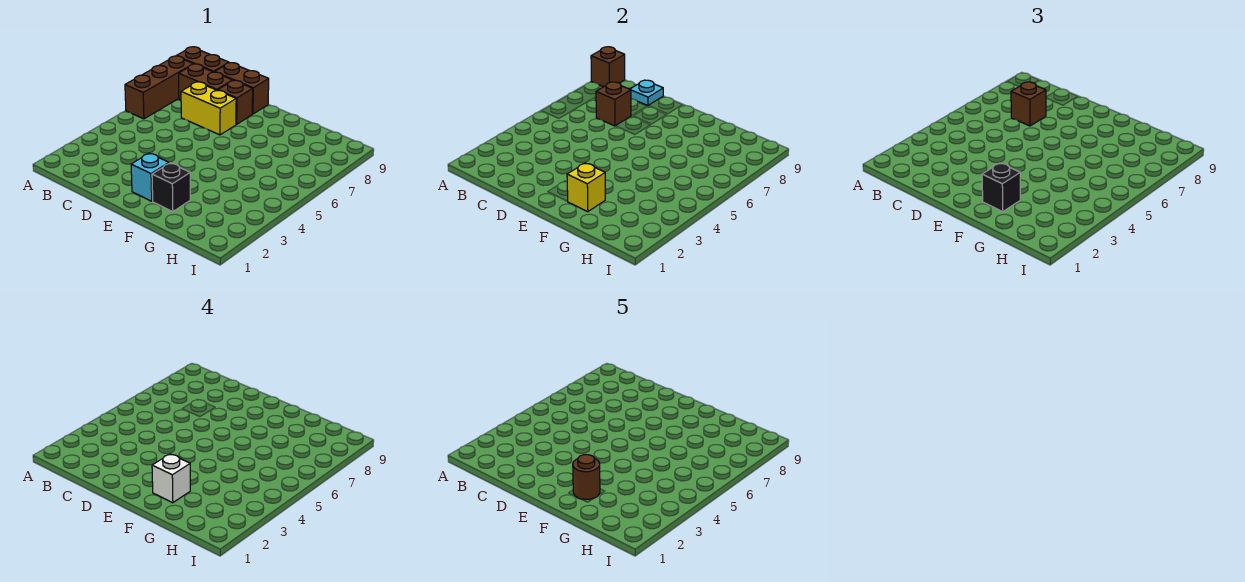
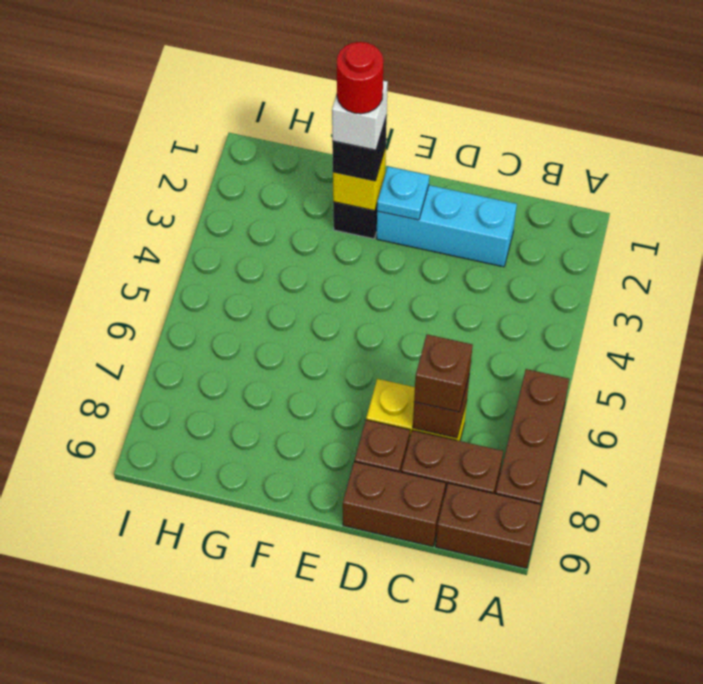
brown brick A9 level 2 -> none
cyan plate C9 level 2 -> cyan plate E2 level 2
cyan brick E2 level 1 -> cyan brick C2:E2 level 1
brown round brick F2 level 5 -> red round brick F2 level 5

